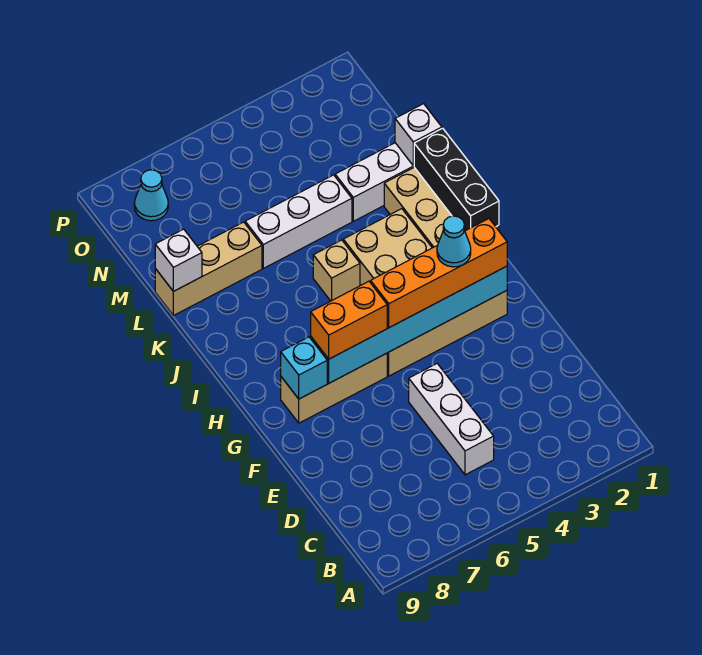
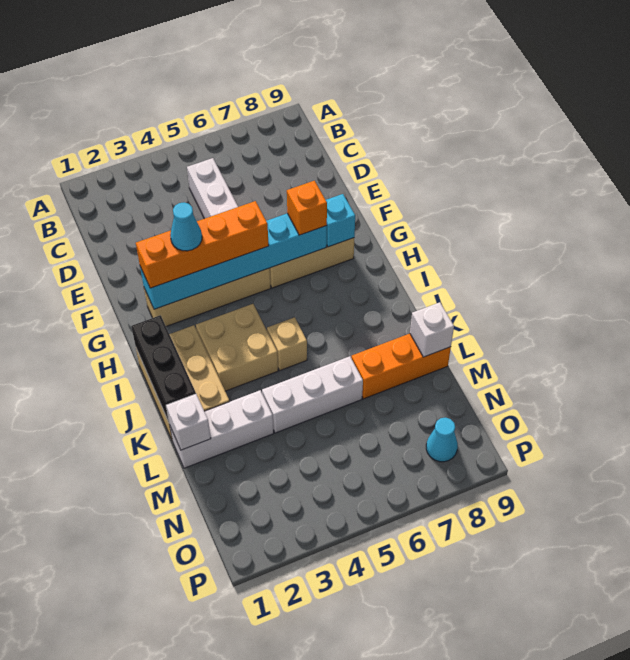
orange brick G6:G7 level 3 -> orange brick G7 level 3
tan brick L7:L9 level 1 -> orange brick L7:L9 level 1

